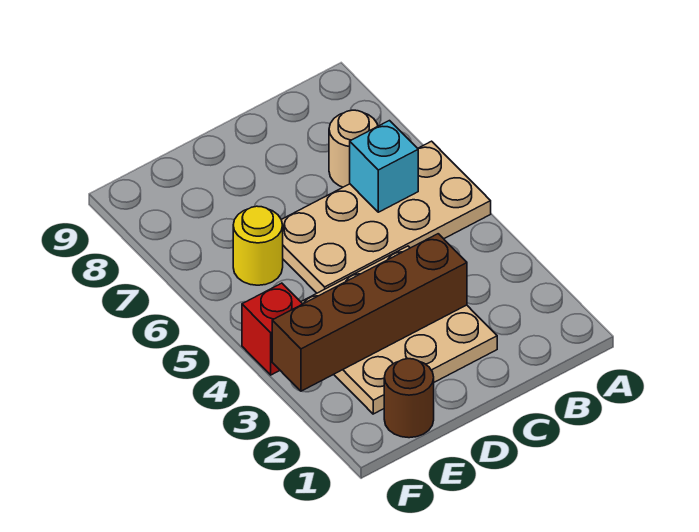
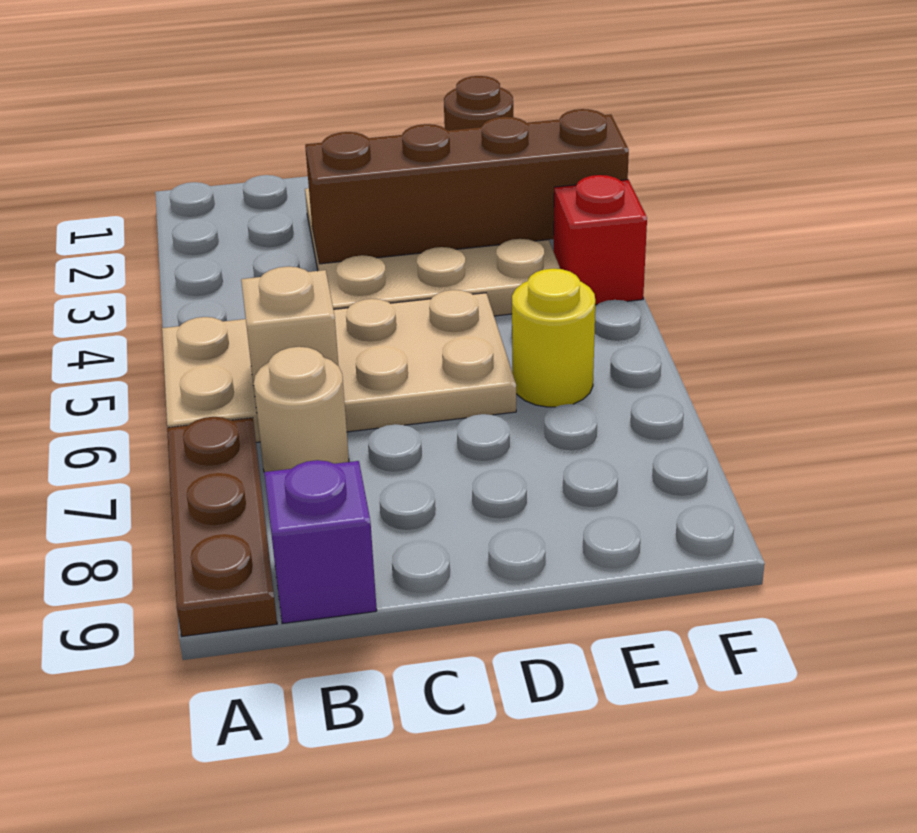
none -> brown plate A7:A9 level 1
cyan brick B6 level 2 -> tan brick B6 level 2
none -> purple brick B9 level 1

